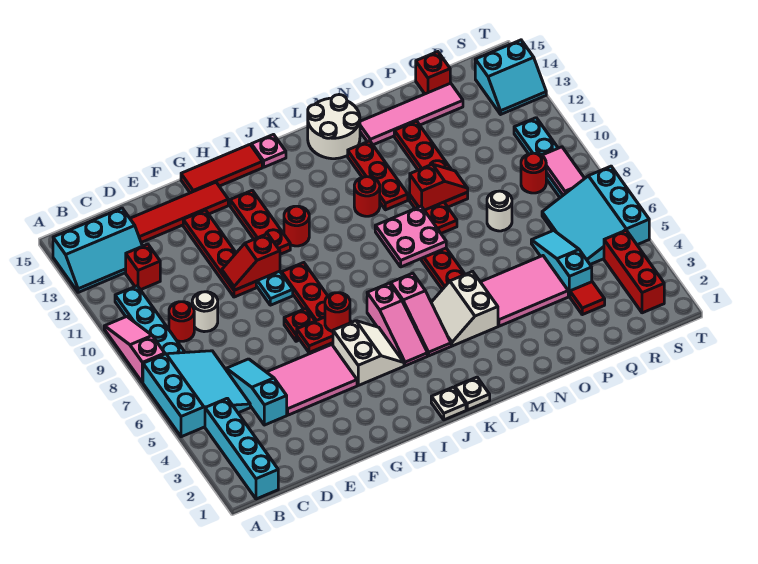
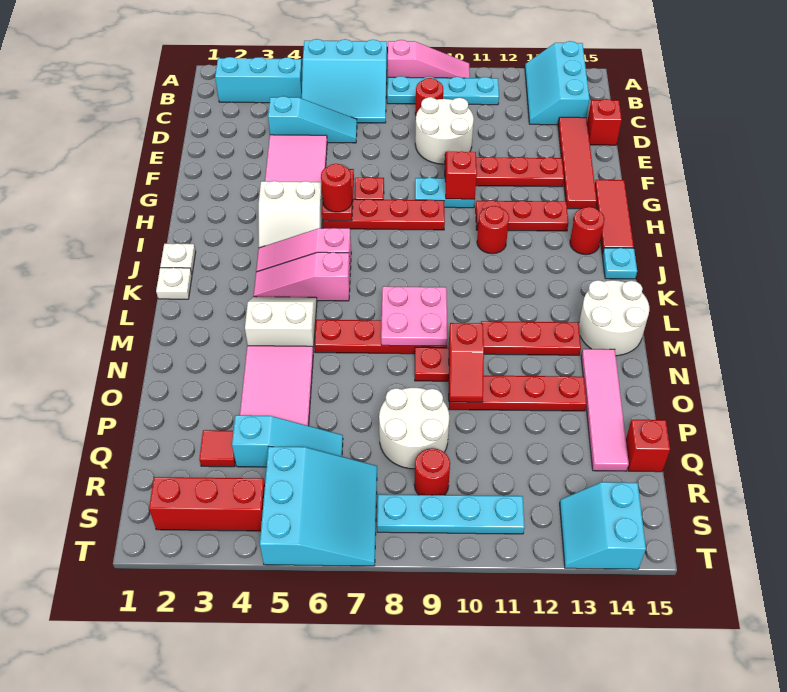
cyan brick B1:B4 level 1 -> cyan brick B2:B4 level 1
red brick C12 level 1 -> red brick D15 level 1
white round brick D9 level 1 -> white round brick D9:E10 level 1
pink plate J15 level 1 -> cyan plate J15 level 1
red round brick L11 level 1 -> red round brick I14 level 1
white round brick P8 level 1 -> white round brick P8:Q9 level 1
cyan slope R5:T7 level 1 top T -> cyan slope R5:T7 level 1 top 5
pink tile S8:S9 level 2 -> none

